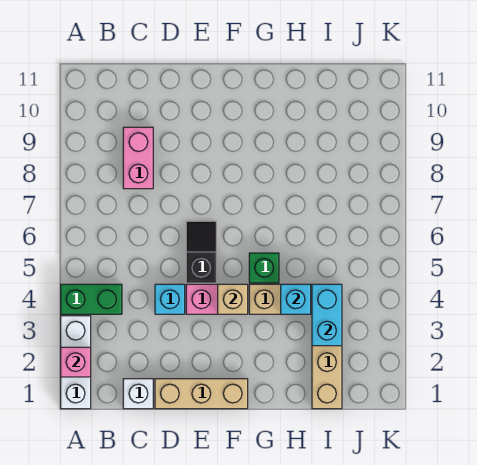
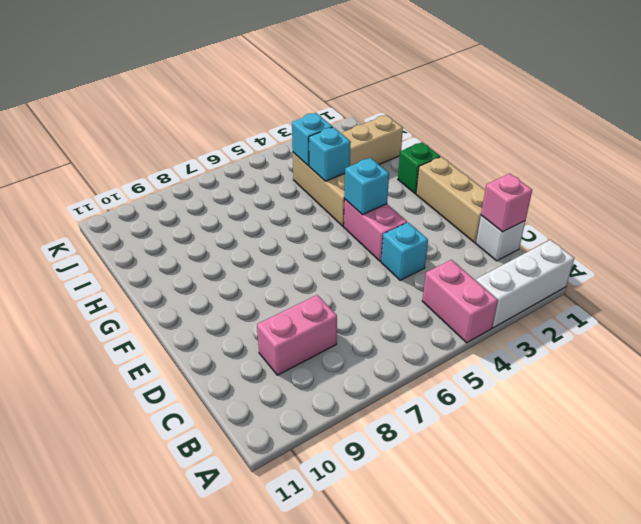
pink brick A2 level 2 -> pink brick C1 level 2
green brick A4:B4 level 1 -> pink brick A4:B4 level 1
black slope E5:E6 level 1 top 5 -> none
tan brick F4 level 2 -> cyan brick F4 level 2
green brick G5 level 1 -> green brick G1 level 1
cyan brick I3:I4 level 2 -> cyan brick I4 level 2

